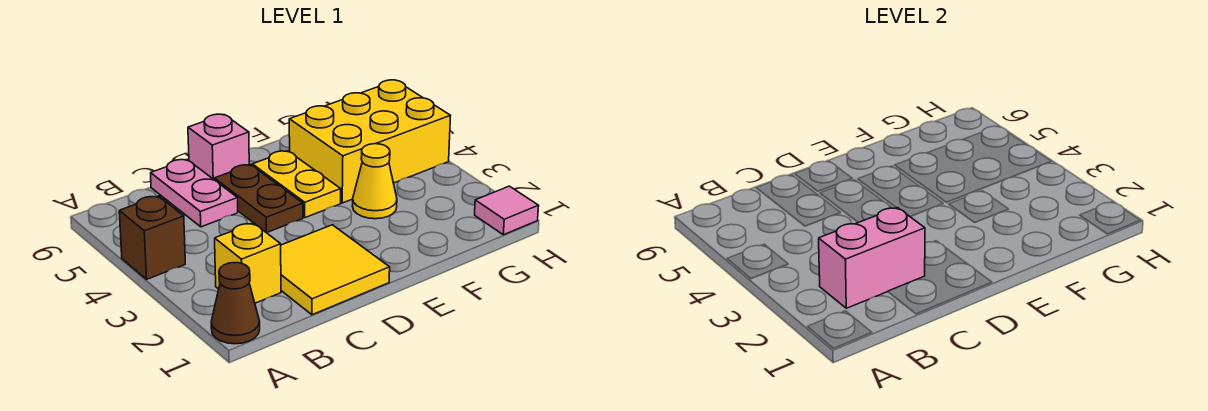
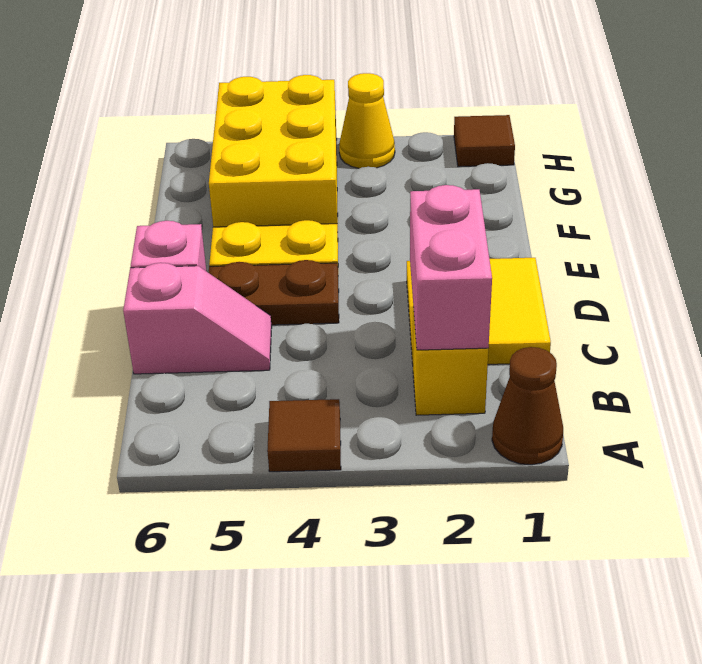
brown brick A4 level 1 -> brown tile A4 level 1
pink plate C5:C6 level 1 -> pink slope C5:C6 level 1 top 6
yellow cone F3 level 1 -> yellow cone H3 level 1
pink tile H1 level 1 -> brown tile H1 level 1

